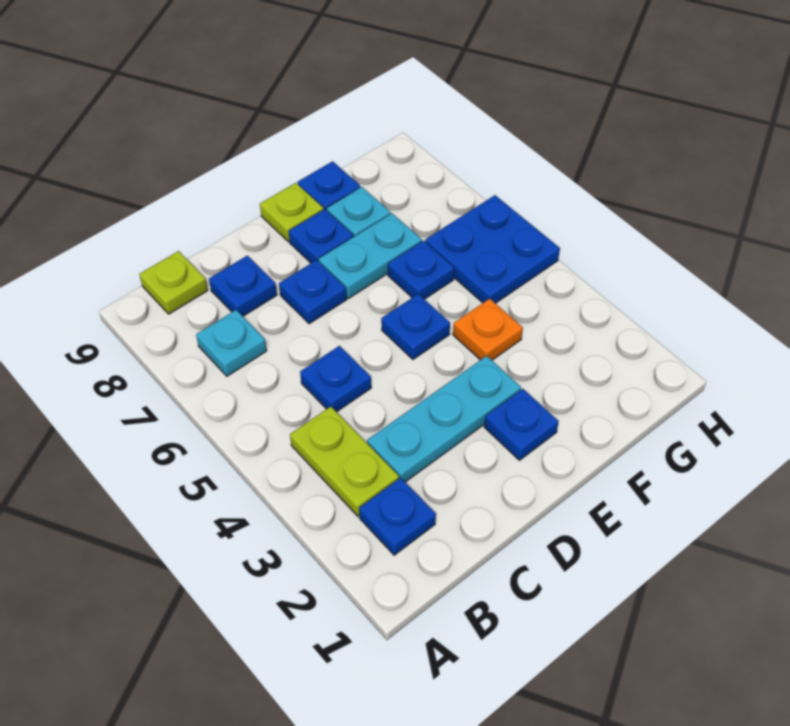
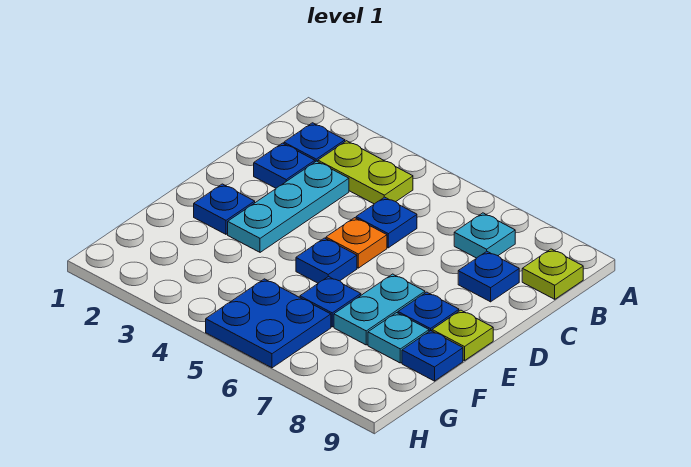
blue plate D7 level 1 -> blue plate C2 level 1
orange plate F4 level 1 -> orange plate D5 level 1

